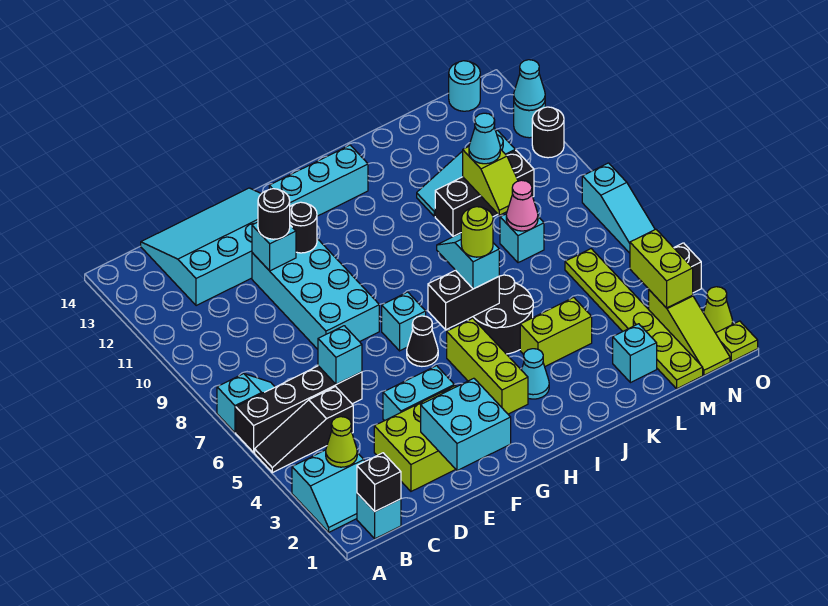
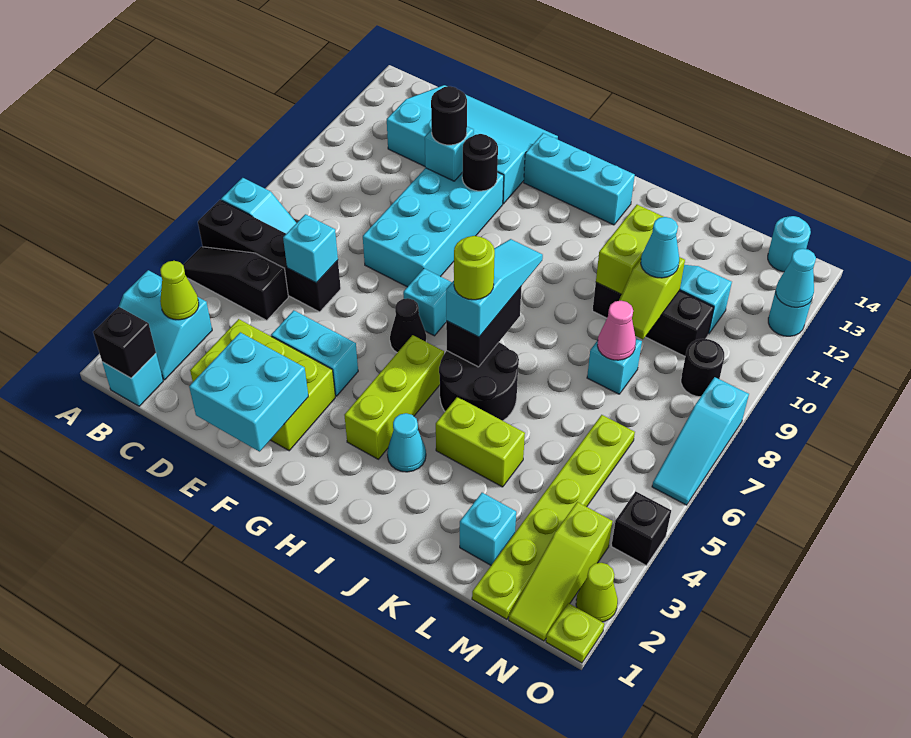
black brick H6:I6 level 2 -> black brick I6:I7 level 2
cyan slope I6:I7 level 3 top 6 -> cyan slope I6:I8 level 3 top 6
lime brick N3:N4 level 2 -> lime brick K10:K11 level 2
black round brick O11 level 1 -> black round brick N9 level 1

